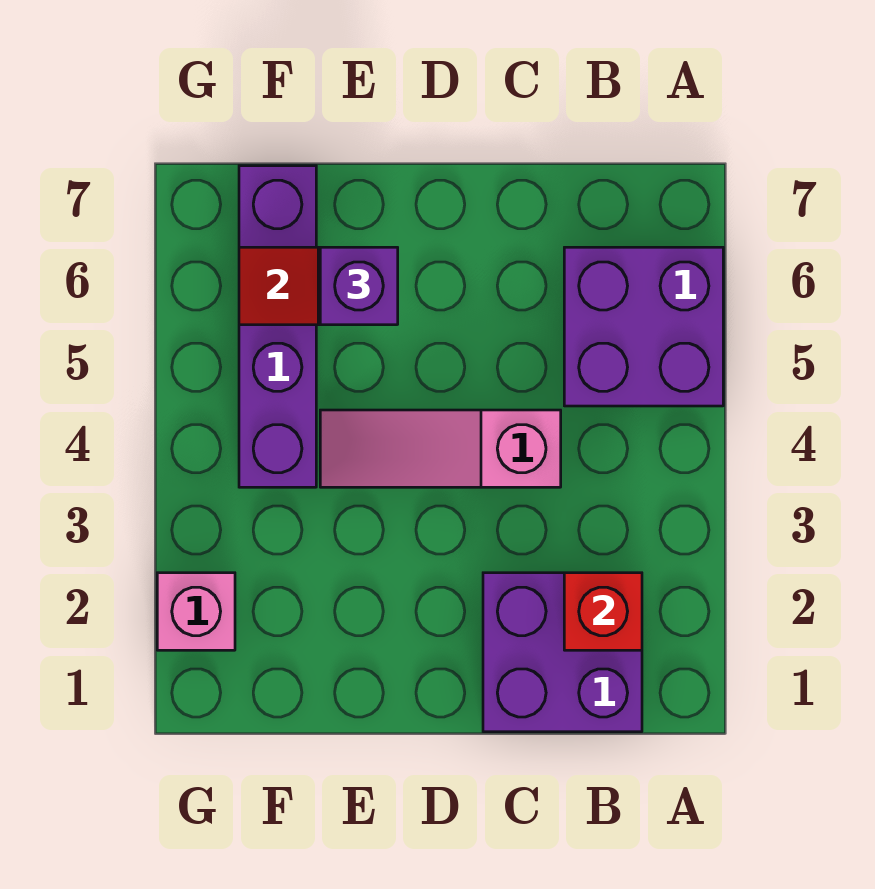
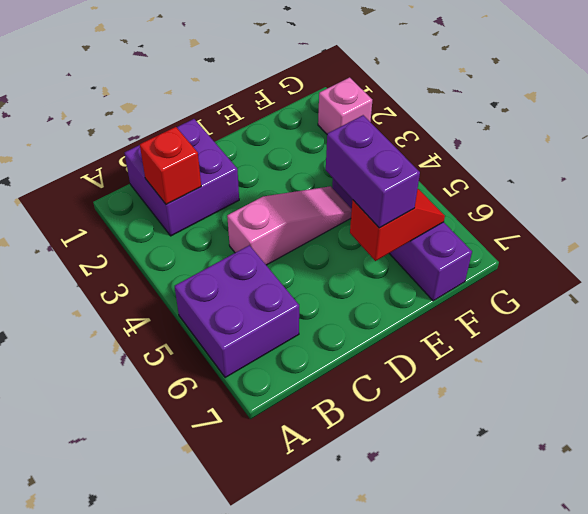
purple brick E6 level 3 -> purple brick E5:E6 level 3

